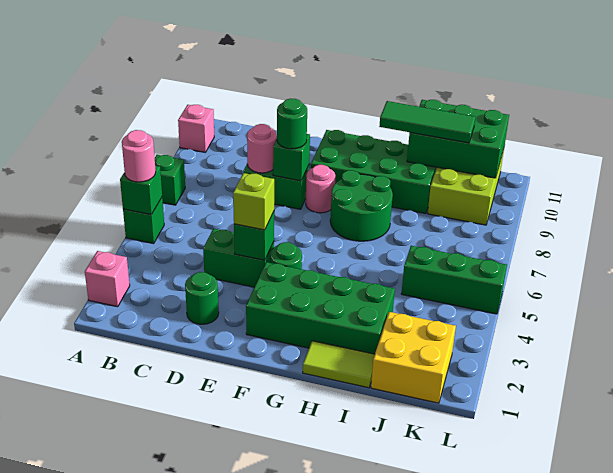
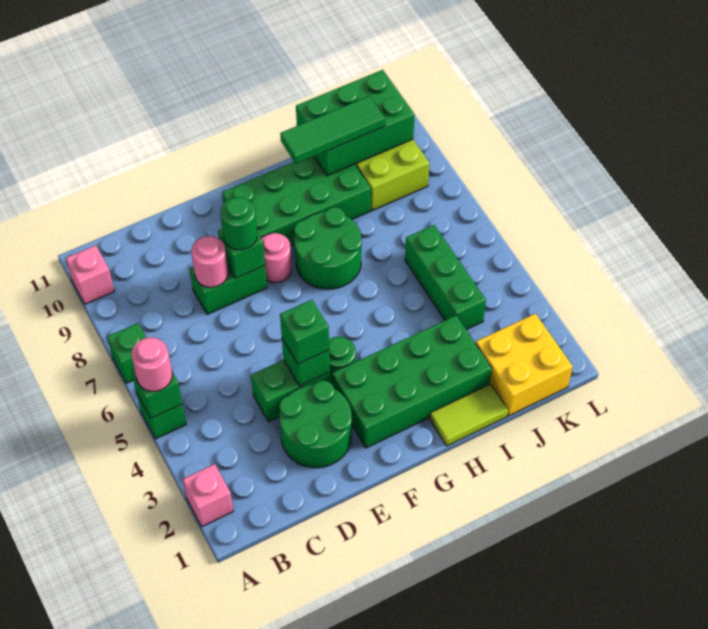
green round brick D2 level 1 -> green round brick D2:E3 level 1
lime brick E4 level 3 -> green brick E4 level 3
green brick J5:L5 level 1 -> green brick J4:J6 level 1

